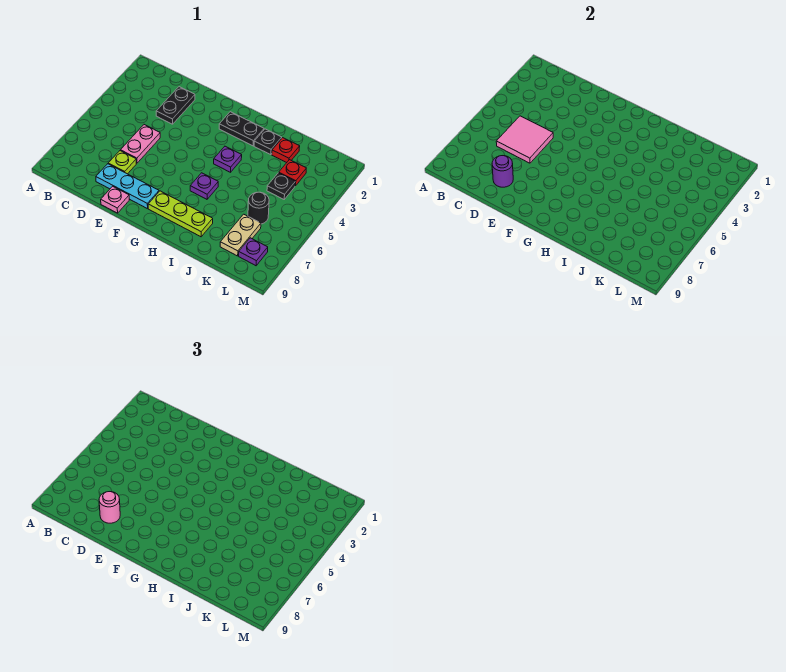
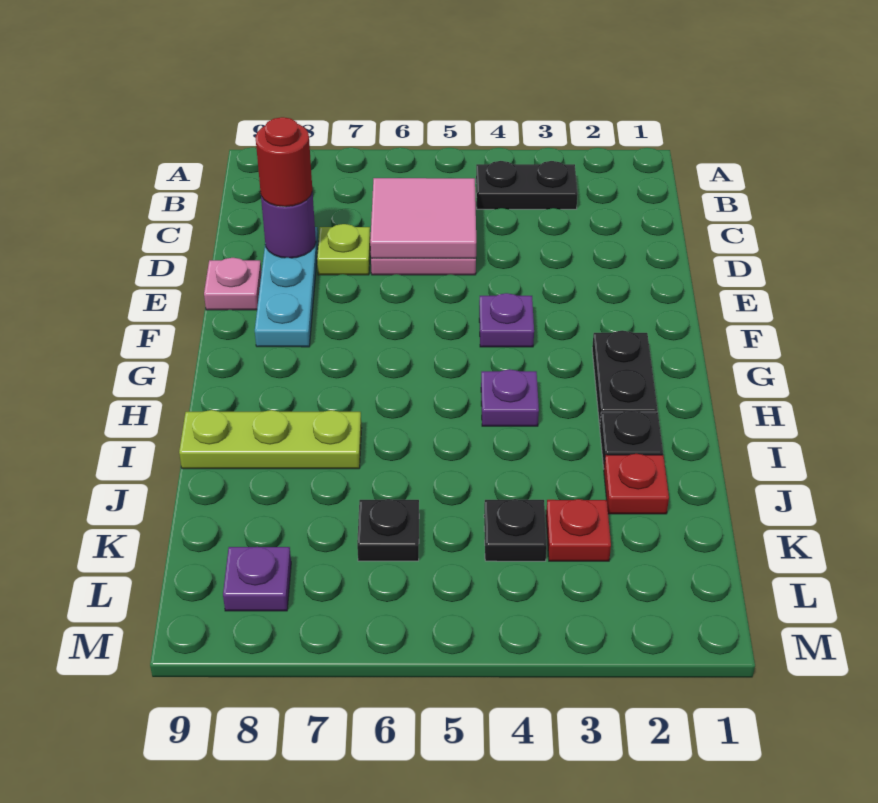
black plate D2:D3 level 1 -> black plate B3:B4 level 1
pink round brick D8 level 3 -> red round brick D8 level 3
lime plate G8:I8 level 1 -> lime plate I7:I9 level 1
purple plate H6 level 1 -> purple plate F4 level 1
black round brick K6 level 1 -> black plate K6 level 1
tan plate K7:K8 level 1 -> none

